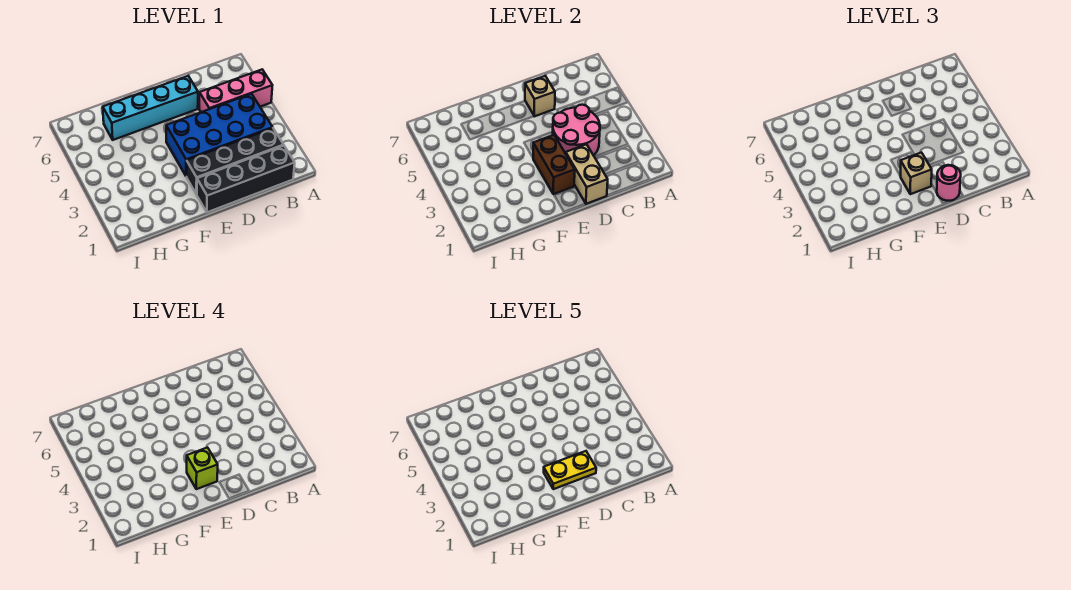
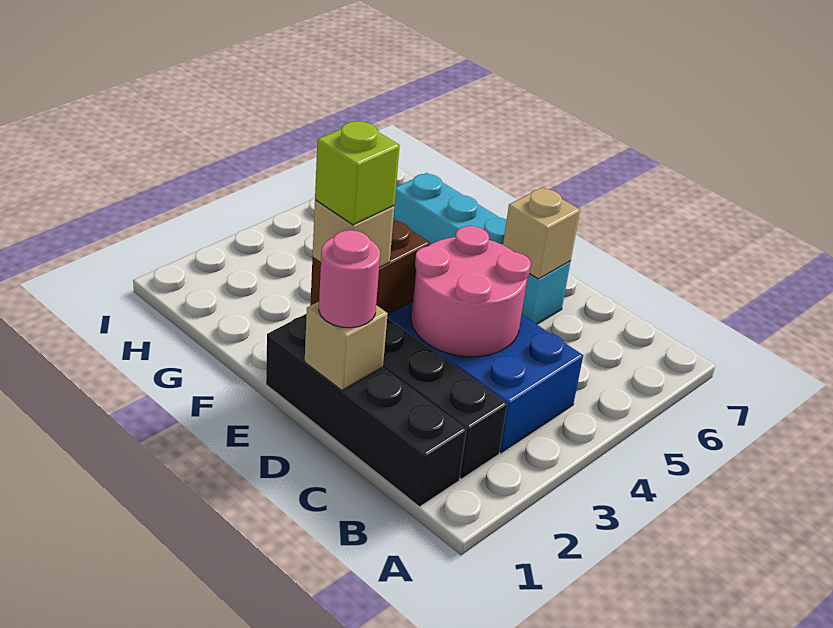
pink brick A5:C5 level 1 -> none
tan brick D1:D2 level 2 -> tan brick D1 level 2
yellow plate D2:E2 level 5 -> none

